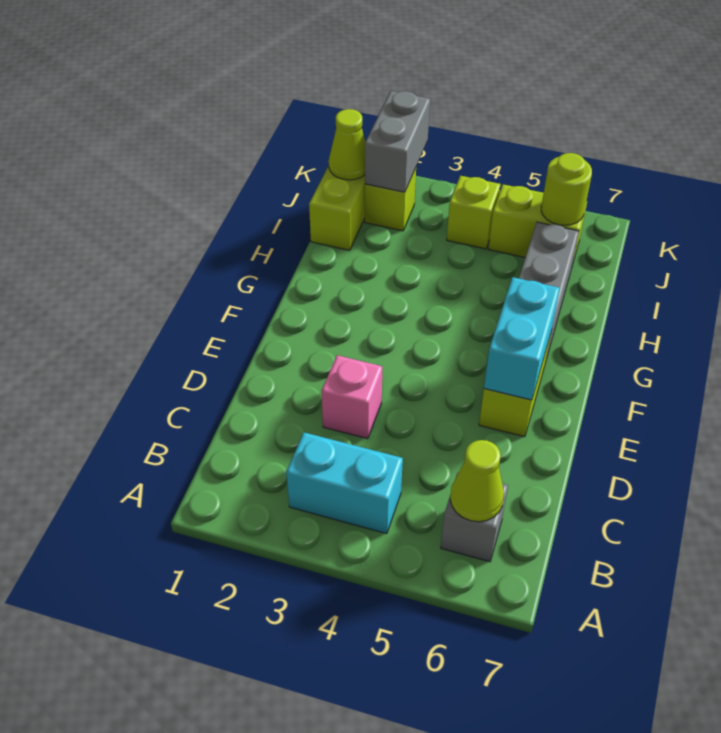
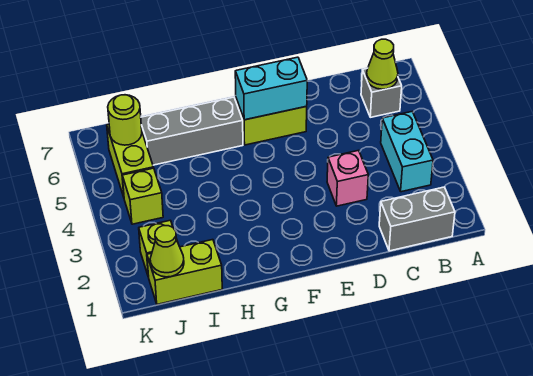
grey brick J2:K2 level 2 -> grey brick B1:C1 level 1

